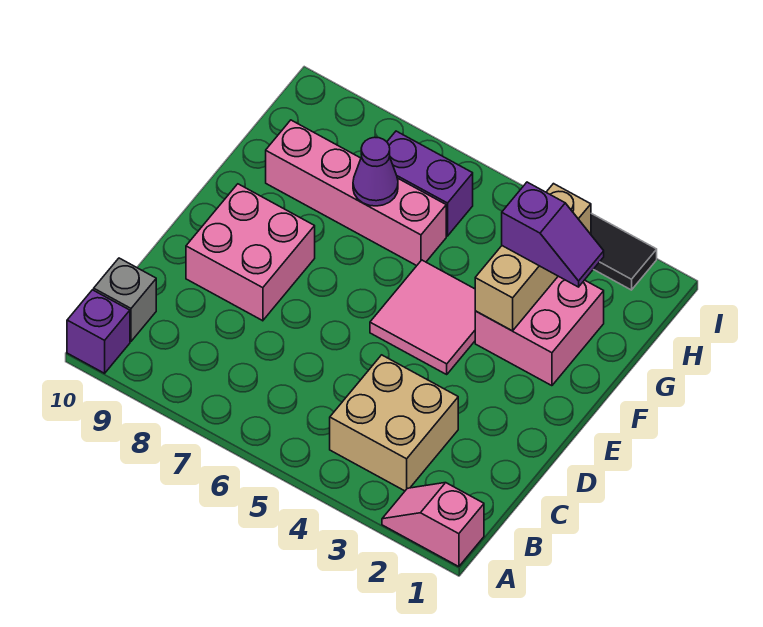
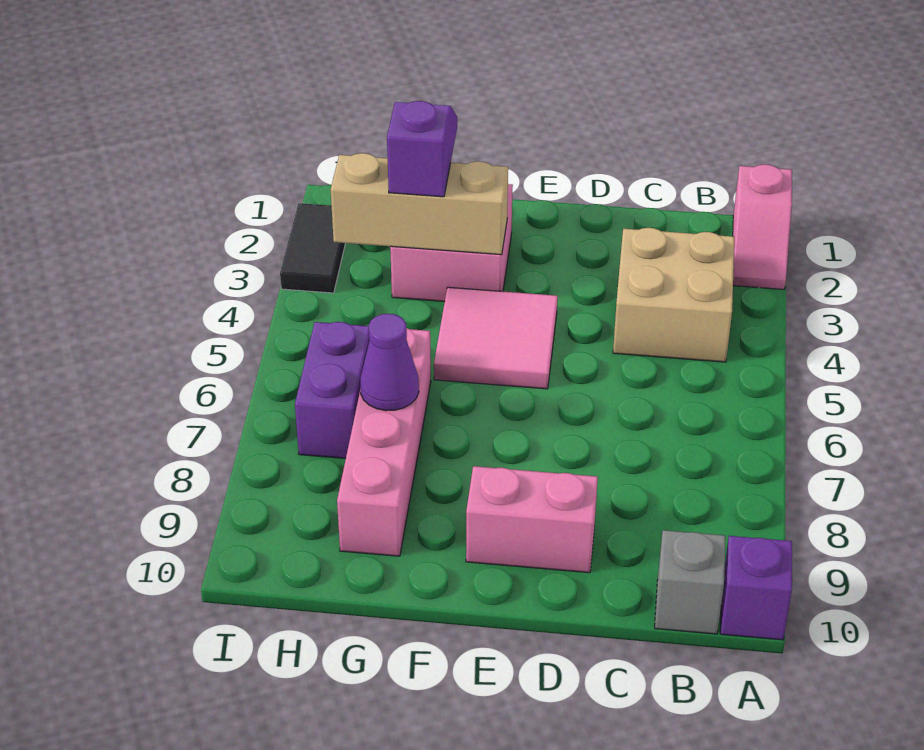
pink brick D8:E9 level 1 -> pink brick D9:E9 level 1

